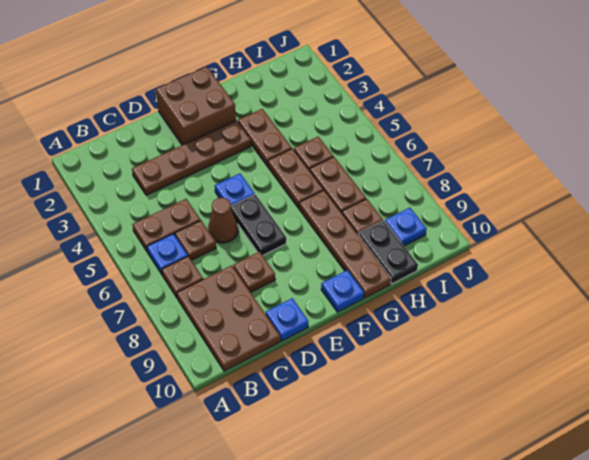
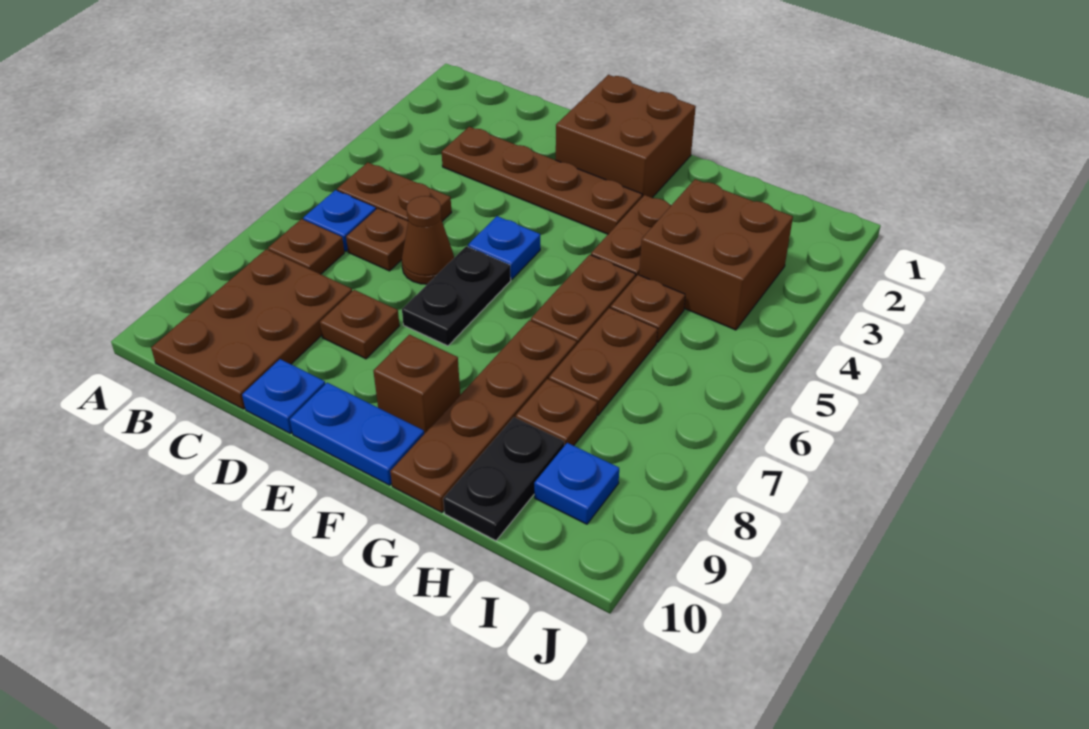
none -> brown brick F9 level 1
blue plate F10 level 1 -> blue plate E10:F10 level 1
none -> brown brick H3:I4 level 1

